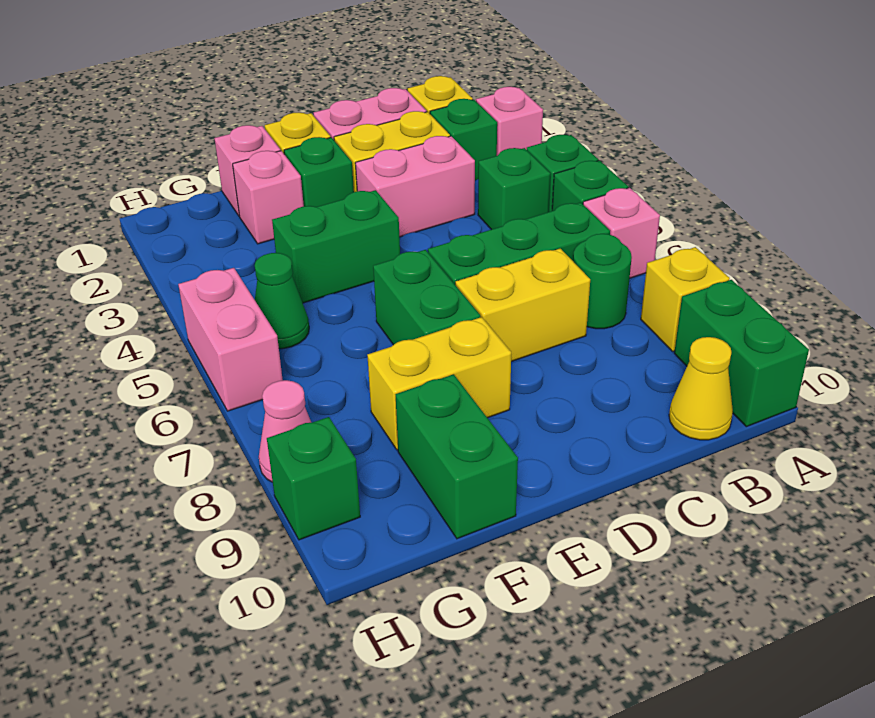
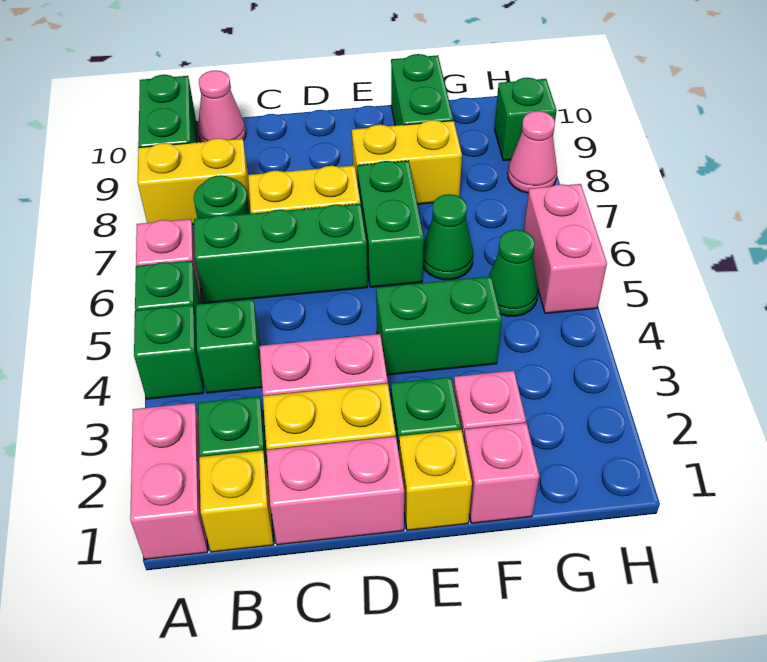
pink brick A2 level 1 -> pink brick A1:A2 level 1
yellow brick A8 level 1 -> yellow brick A8:B8 level 1
yellow cone B10 level 1 -> pink cone B10 level 1
none -> green cone F6 level 1

